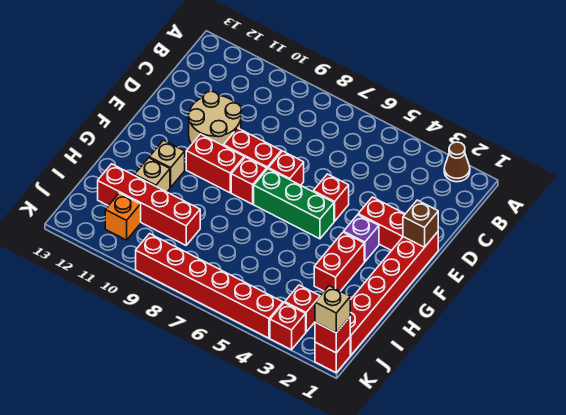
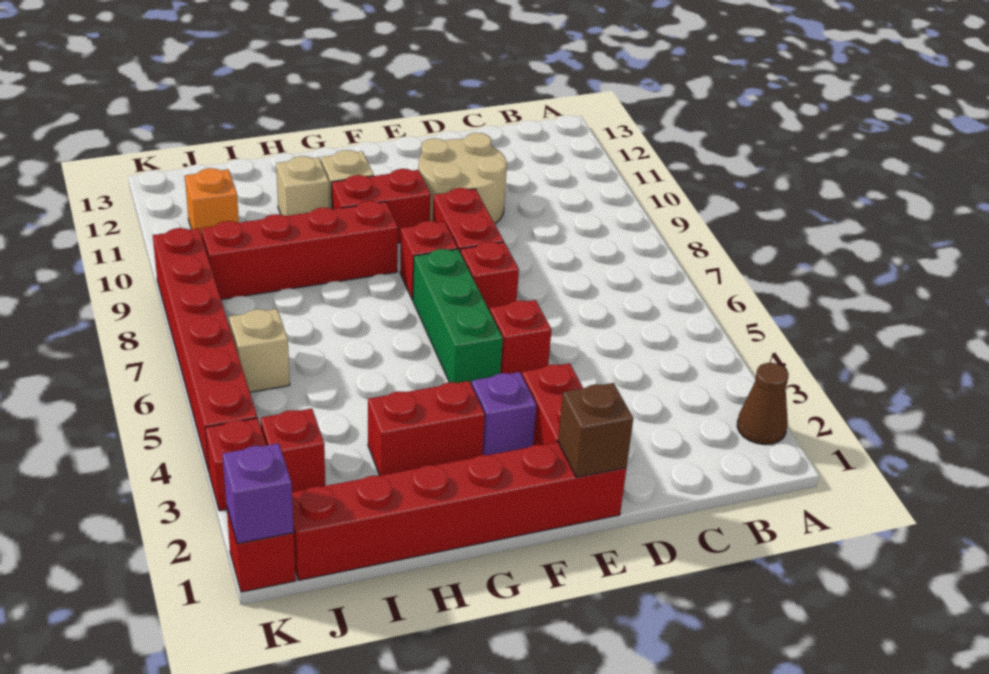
red brick F9:F10 level 1 -> red brick F10:G10 level 1
red brick I9:I12 level 1 -> red brick G9:J9 level 1
red brick K1 level 2 -> purple brick K1 level 2
tan brick K1 level 3 -> tan brick J6 level 1

